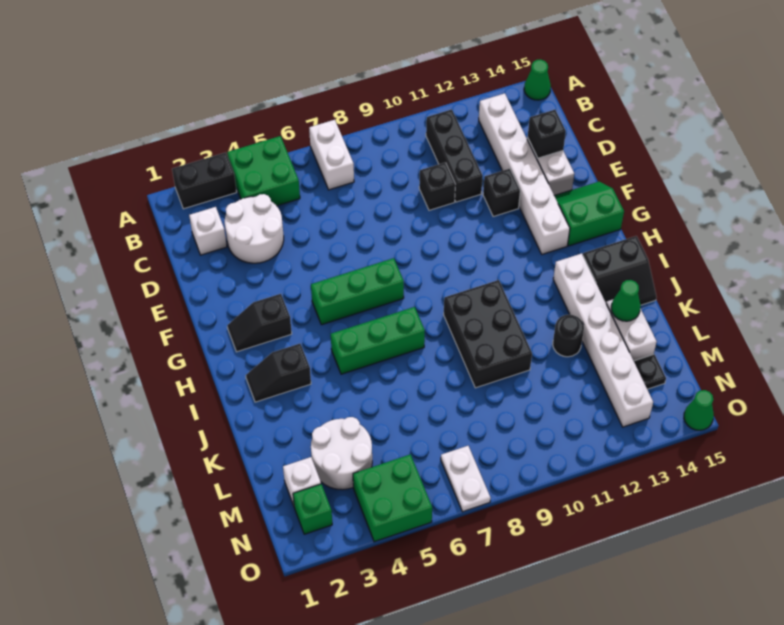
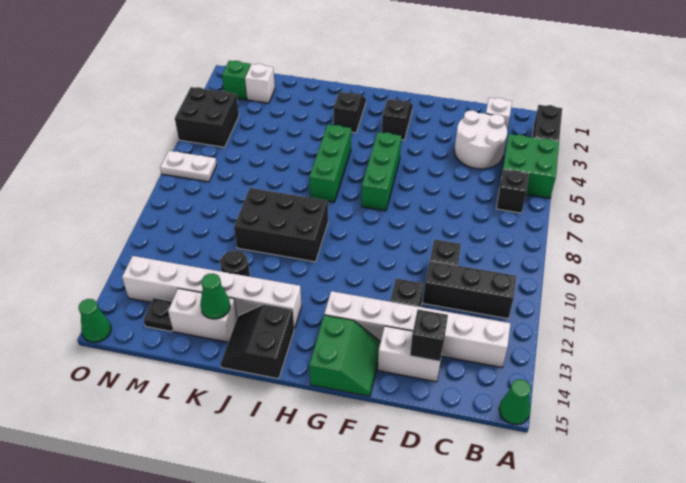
white brick A7:B7 level 1 -> none
none -> black brick B6 level 1
white round brick L3:M4 level 1 -> none
green brick N4:O5 level 1 -> black brick N4:O5 level 1

